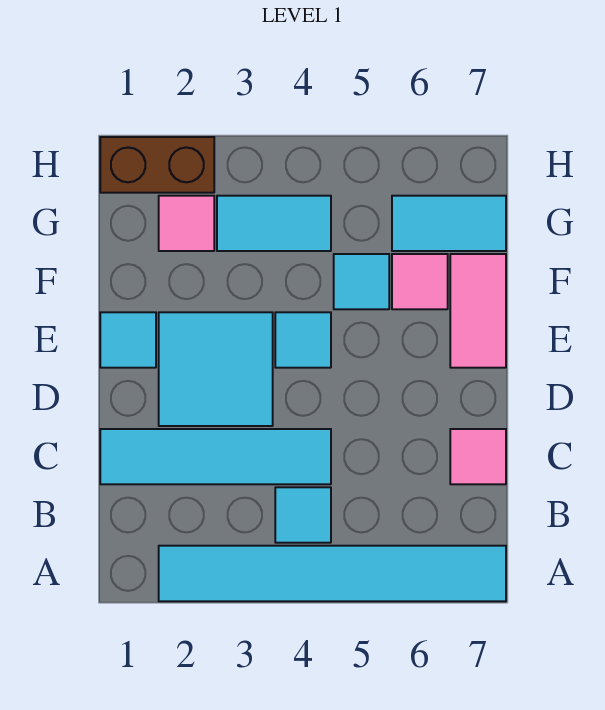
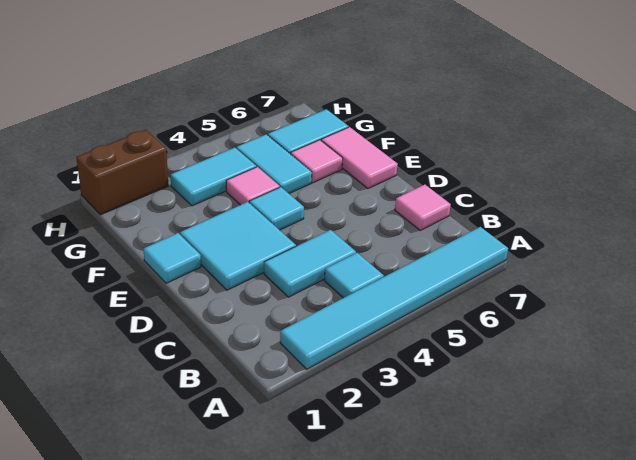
cyan tile C1:C4 level 1 -> cyan tile C3:C4 level 1
cyan tile F5 level 1 -> cyan tile F5:G5 level 1
pink tile G2 level 1 -> pink tile F4 level 1

